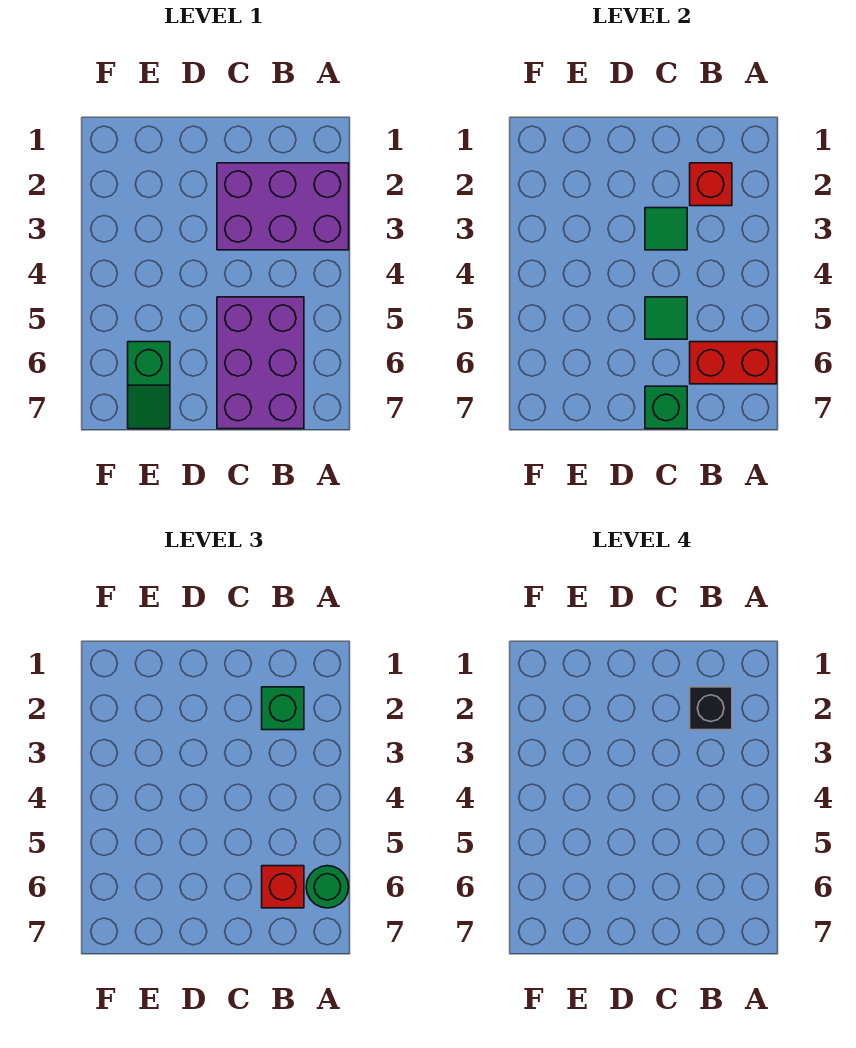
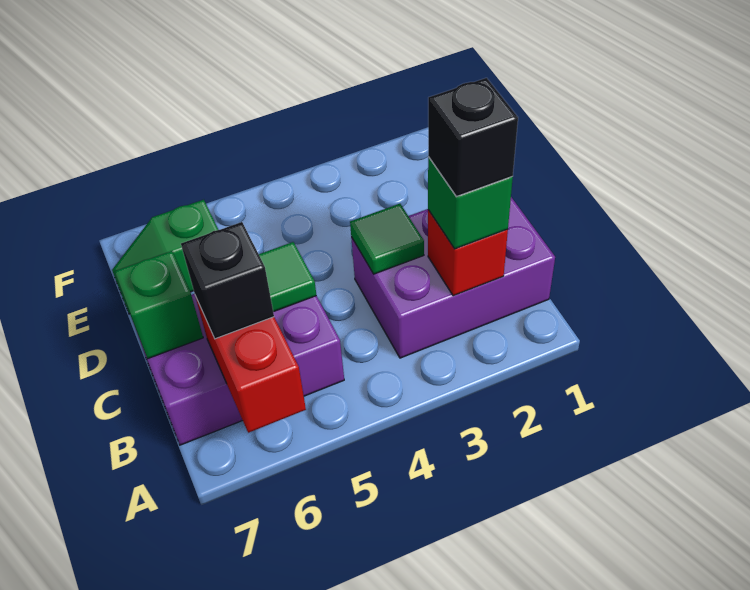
purple brick A2:C3 level 1 -> purple brick B1:C3 level 1
green round brick A6 level 3 -> none
red brick B6 level 3 -> black brick B6 level 3

